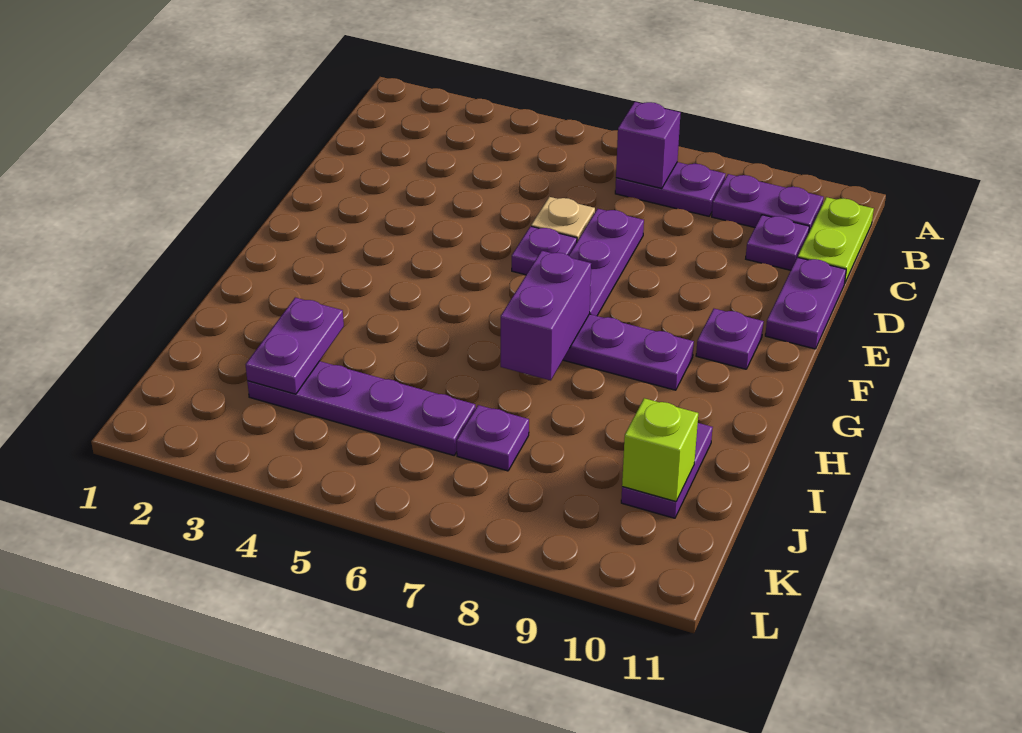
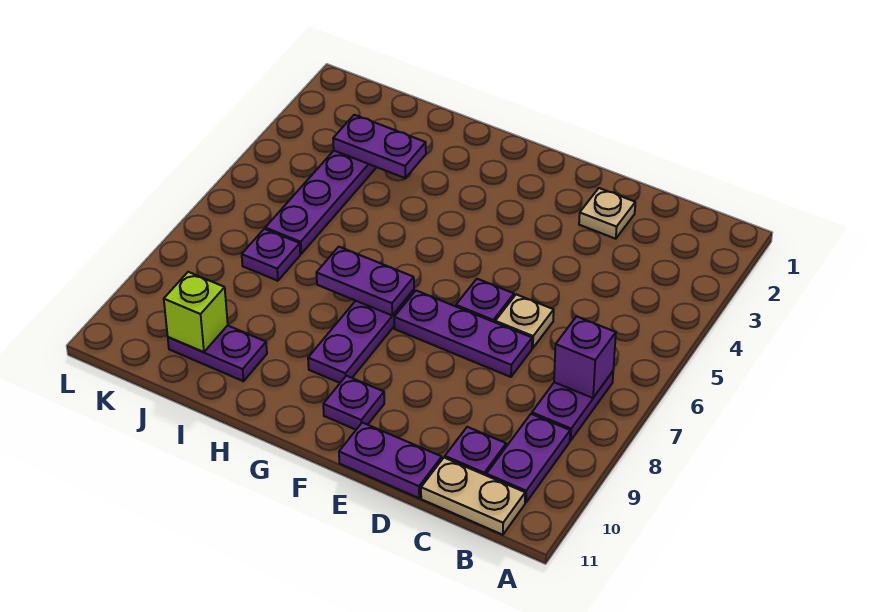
lime plate B11:C11 level 1 -> tan plate B11:C11 level 1
none -> tan plate D2 level 1
purple brick G7:H7 level 2 -> purple plate G7:H7 level 2

